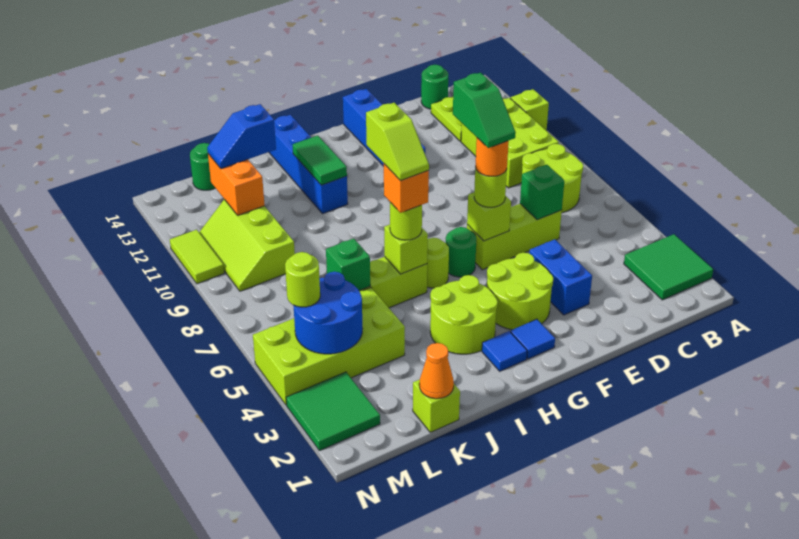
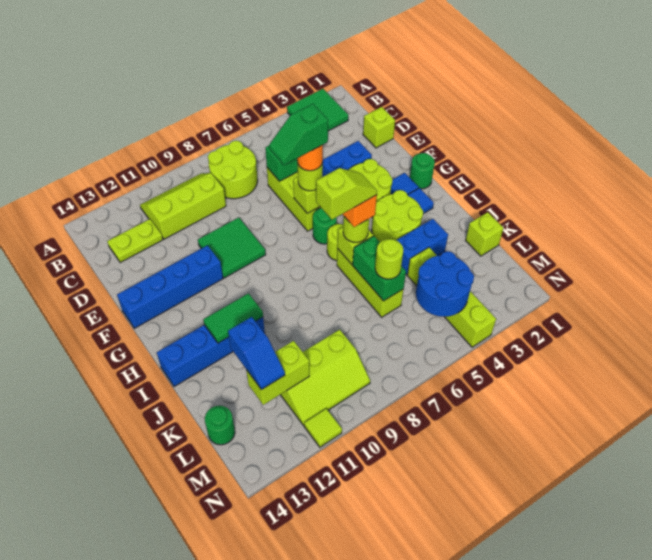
lime brick A11 level 1 -> lime brick D1 level 1
lime brick B9:C11 level 1 -> lime slope B9:C11 level 1 top C
green round brick C14 level 1 -> green round brick G1 level 1
green slope F6:F7 level 5 top 7 -> green slope F6:F7 level 5 top 6
none -> blue brick J3:J4 level 1
orange cone K1 level 2 -> none
lime brick K4:N5 level 1 -> lime brick K4:N4 level 1
green brick K6 level 2 -> green brick J6:K6 level 2
orange brick L11:L12 level 2 -> lime brick L11:L12 level 2
green tile M2:N3 level 1 -> green tile E9:F10 level 1
lime round brick M5 level 3 -> lime round brick K6 level 3
lime tile N10:N11 level 1 -> lime tile N11 level 1

